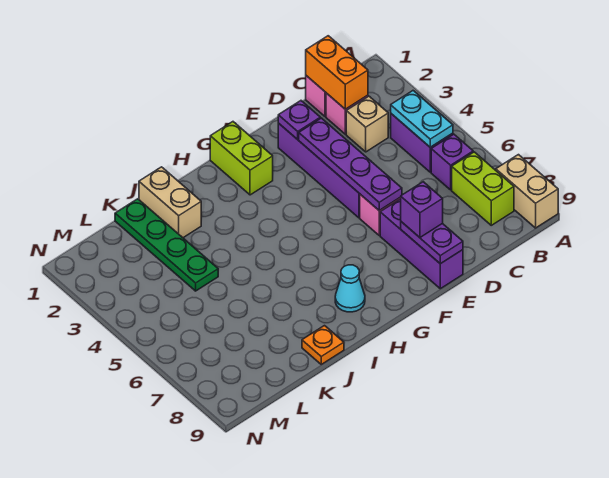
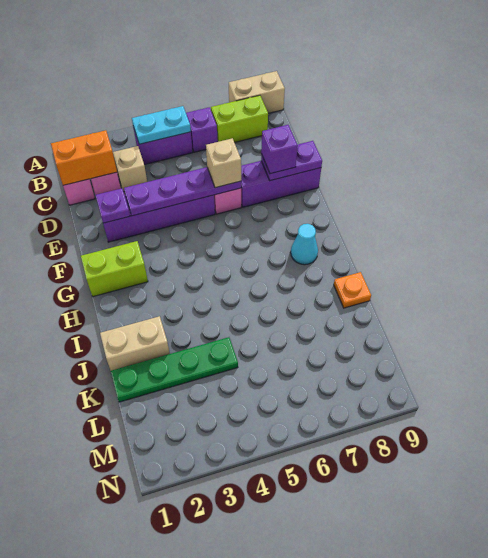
none -> tan brick E6 level 3

